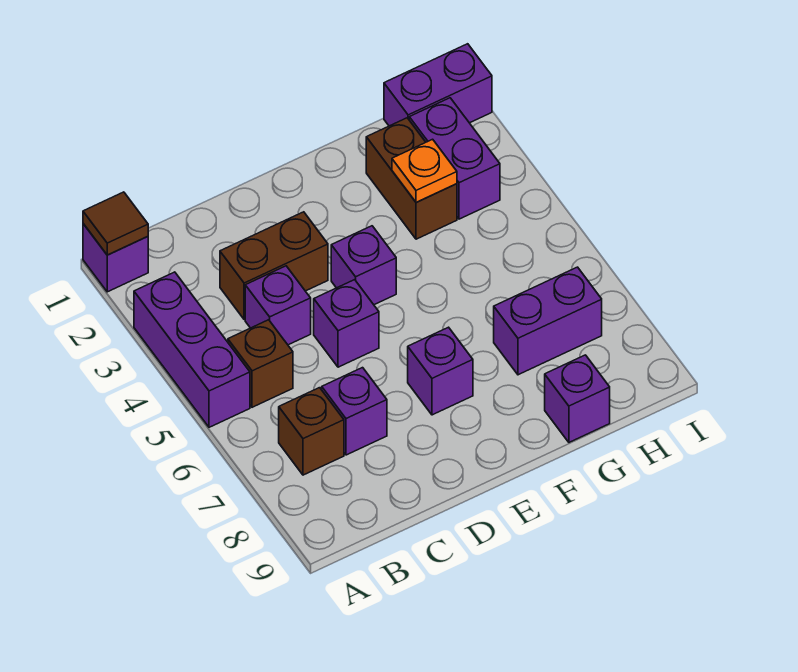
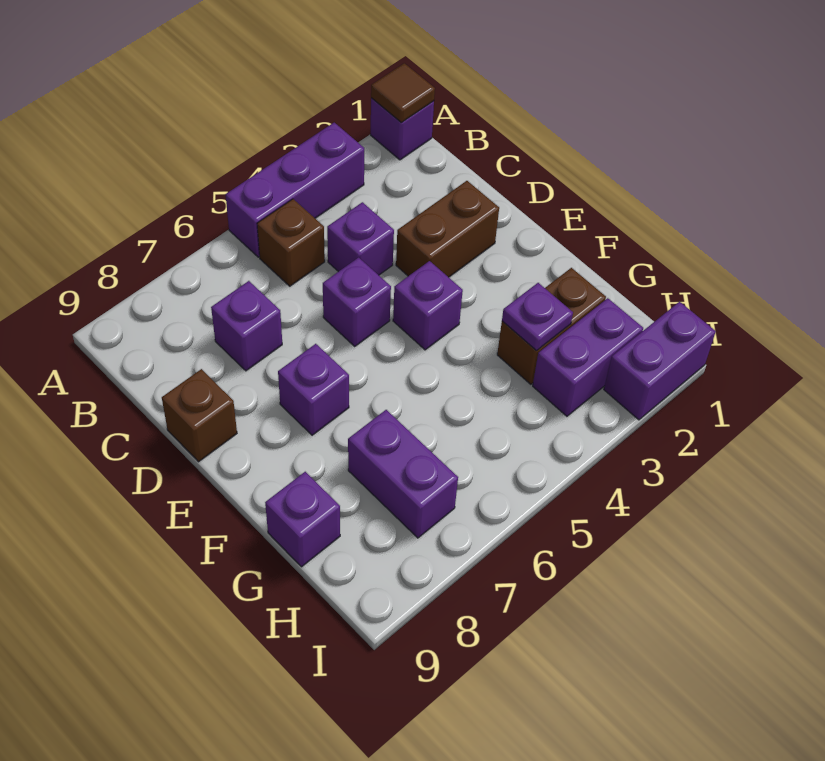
brown brick B7 level 1 -> brown brick D9 level 1
brown brick C3:D3 level 1 -> brown brick D2:D3 level 1
orange plate G3 level 2 -> purple plate G3 level 2
purple brick H1:I1 level 1 -> purple brick I1:I2 level 1

